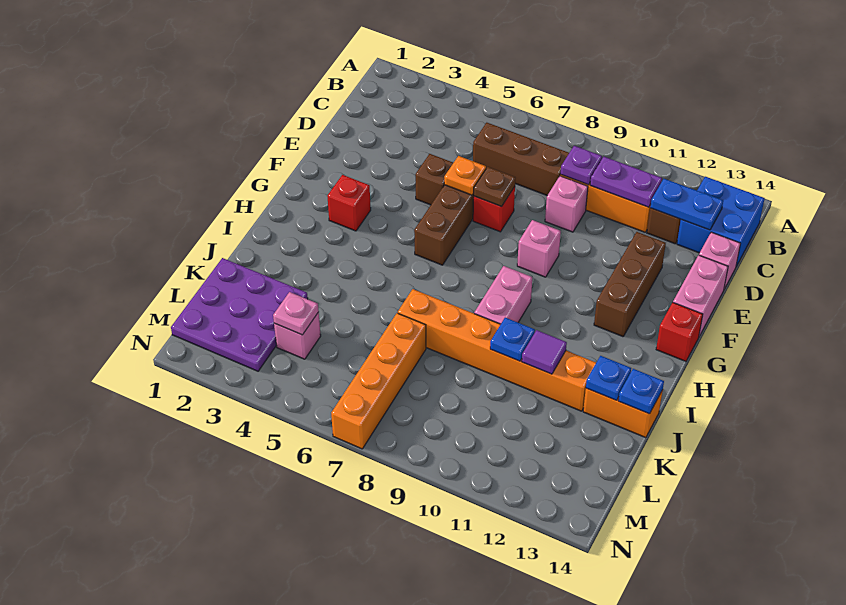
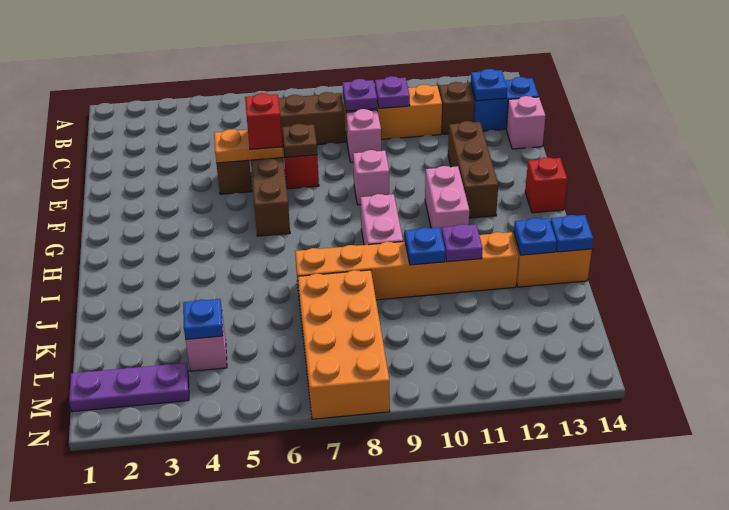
blue brick B13:C14 level 1 -> blue brick C13:C14 level 1
purple plate C10:C11 level 2 -> purple plate C10 level 2
blue plate C12:C13 level 2 -> blue plate C13 level 2
orange plate E6 level 2 -> orange plate E5:E6 level 2
pink brick E14:F14 level 1 -> pink brick G11:H11 level 1
red brick G3 level 1 -> red brick E6 level 3
purple tile J11 level 2 -> purple plate J11 level 2
purple plate K1:M3 level 1 -> purple plate M1:M3 level 1
orange brick K7:N7 level 1 -> orange brick K7:N8 level 1
pink plate L4 level 2 -> blue plate L4 level 2

